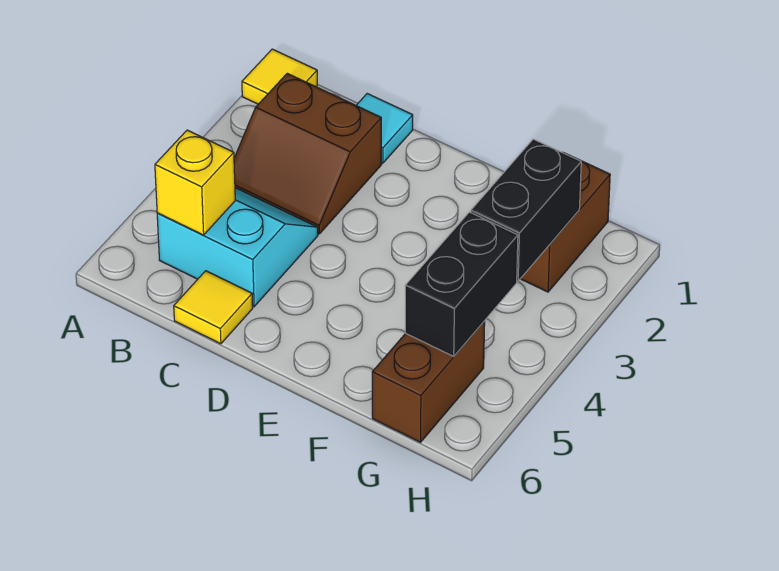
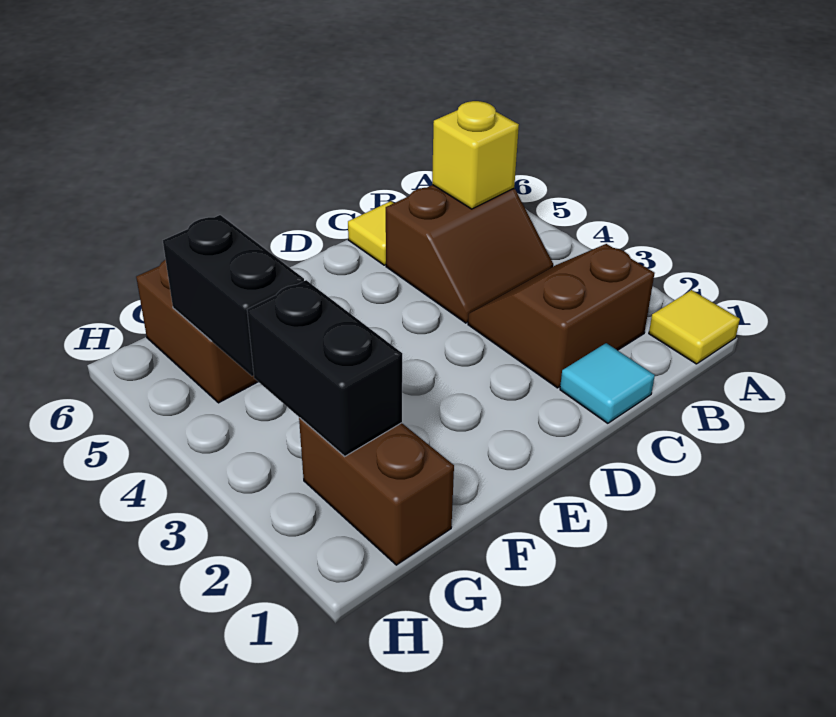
cyan slope B4:C5 level 1 top 5 -> brown slope B4:C5 level 1 top 5

